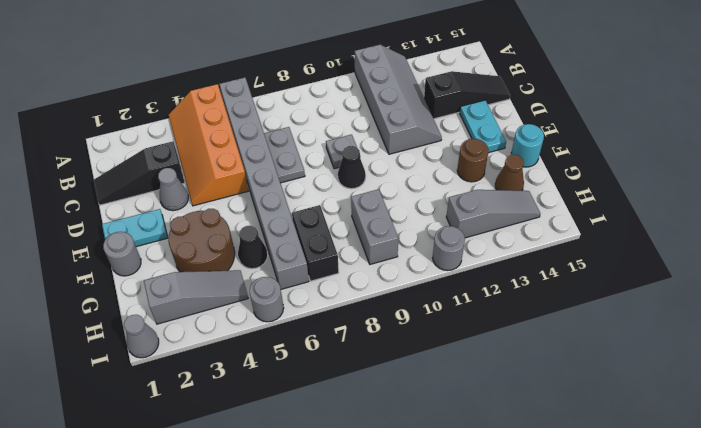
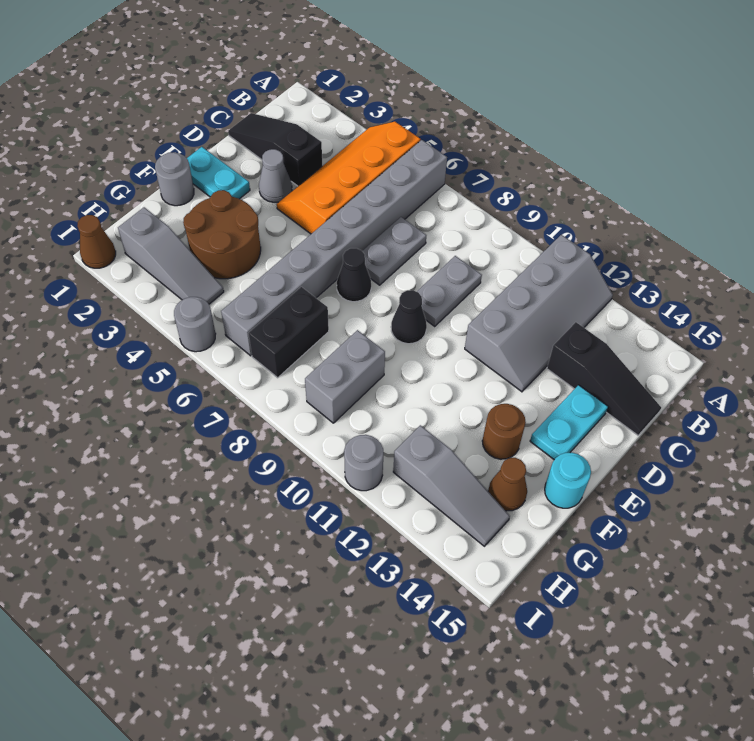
grey plate D9 level 1 -> grey plate C9:D9 level 1
black cone G5 level 1 -> black cone E7 level 1
grey cone I1 level 1 -> brown cone I1 level 1

